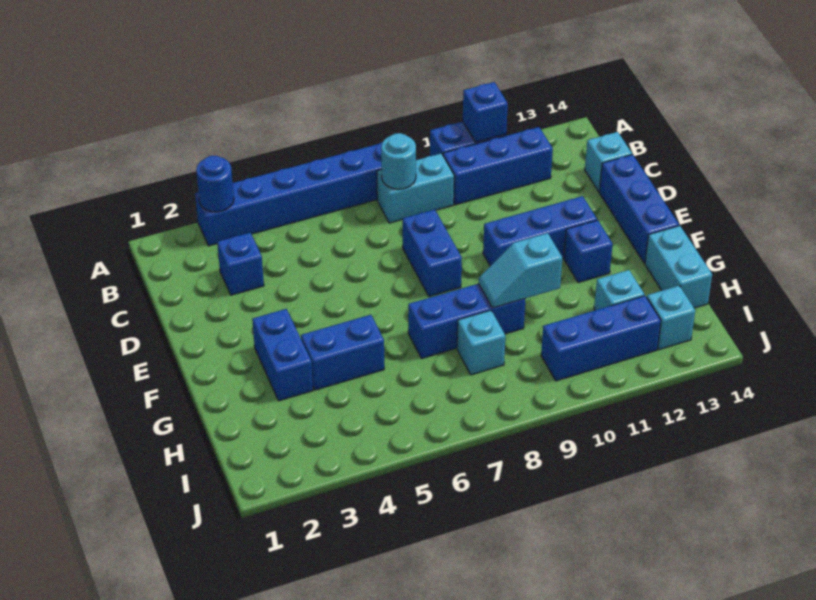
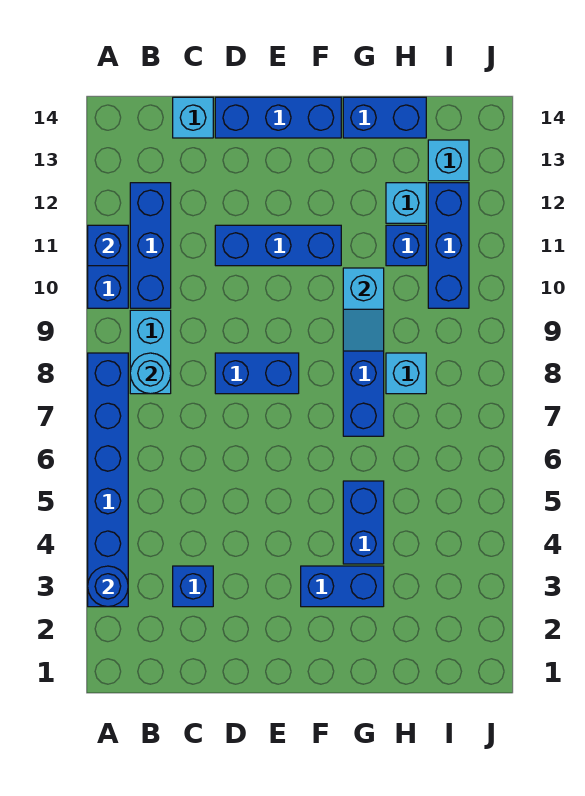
blue brick E10:E12 level 1 -> blue brick D11:F11 level 1
blue brick F12 level 1 -> blue brick H11 level 1
cyan brick G14:H14 level 1 -> blue brick G14:H14 level 1

